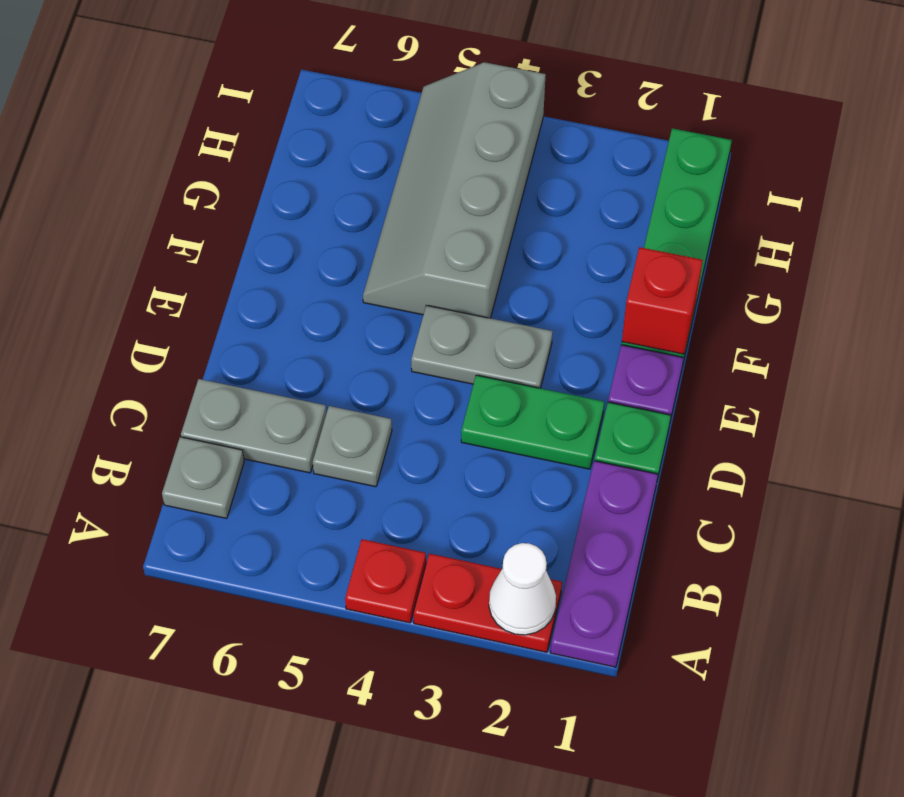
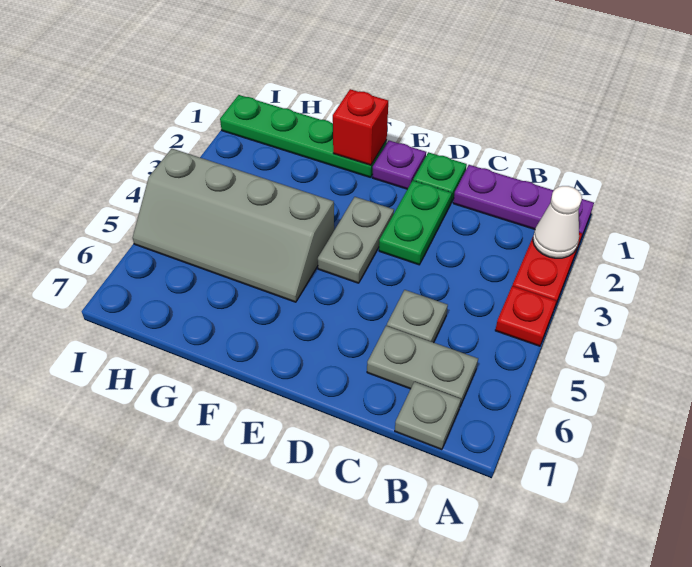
grey plate C6:C7 level 1 -> grey plate B6:C6 level 1

